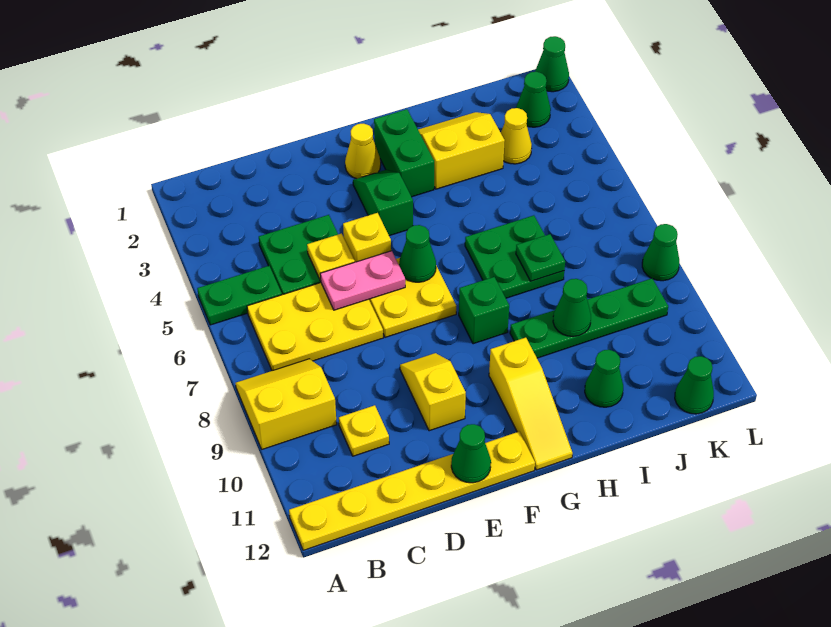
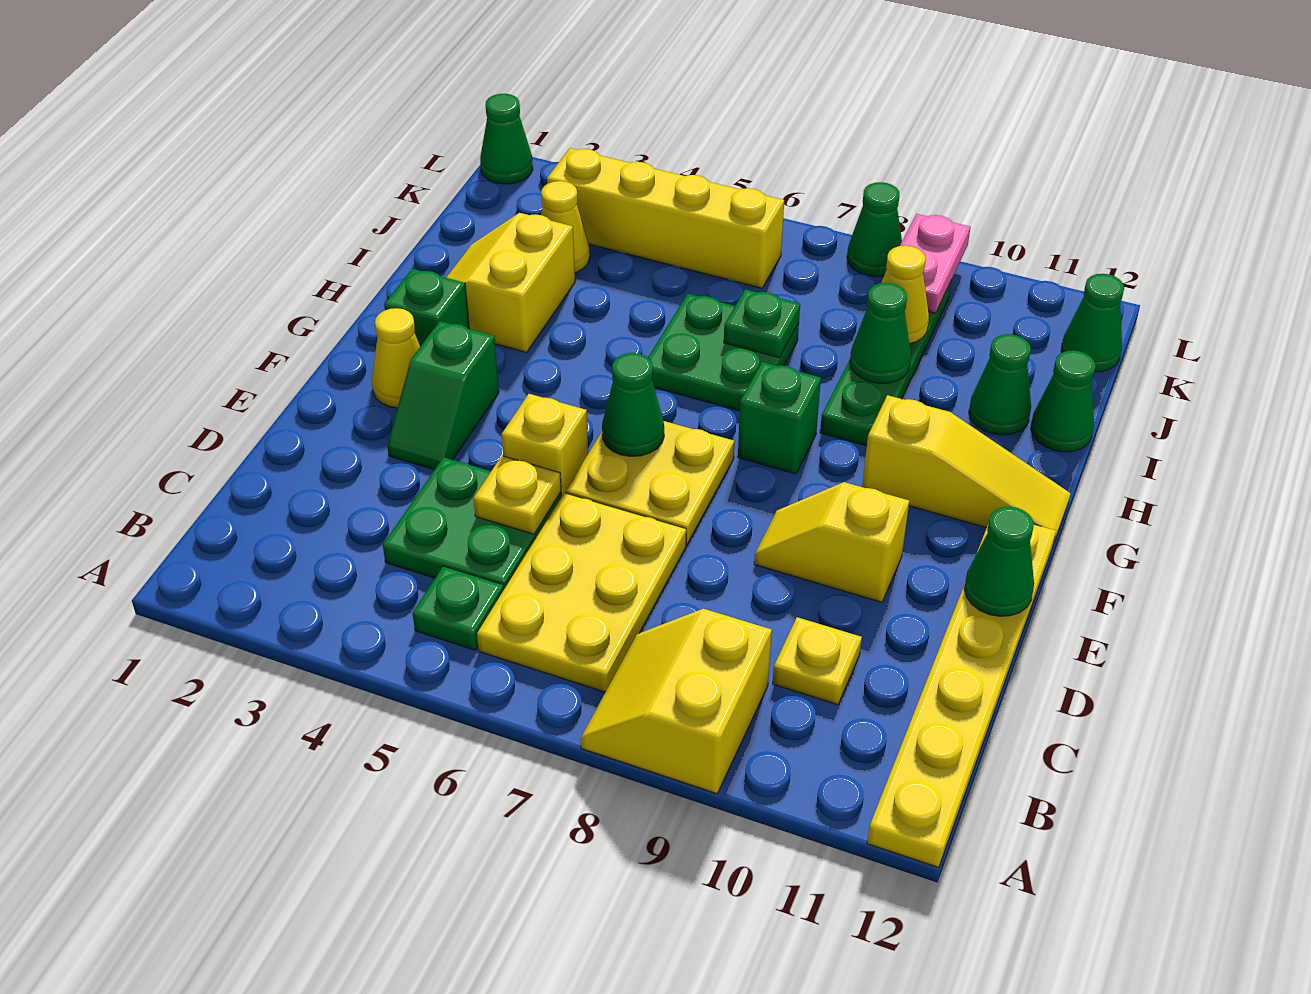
green plate A5:B5 level 1 -> green plate B5 level 1
pink plate D6:E6 level 2 -> pink plate K9:L9 level 2
green slope F3:F4 level 1 top 4 -> green slope E3:F3 level 1 top F
green brick G2:G3 level 1 -> green brick G2 level 1
none -> yellow cone J9 level 2
green cone K2 level 1 -> green cone I12 level 1
none -> yellow brick K3:K6 level 1

